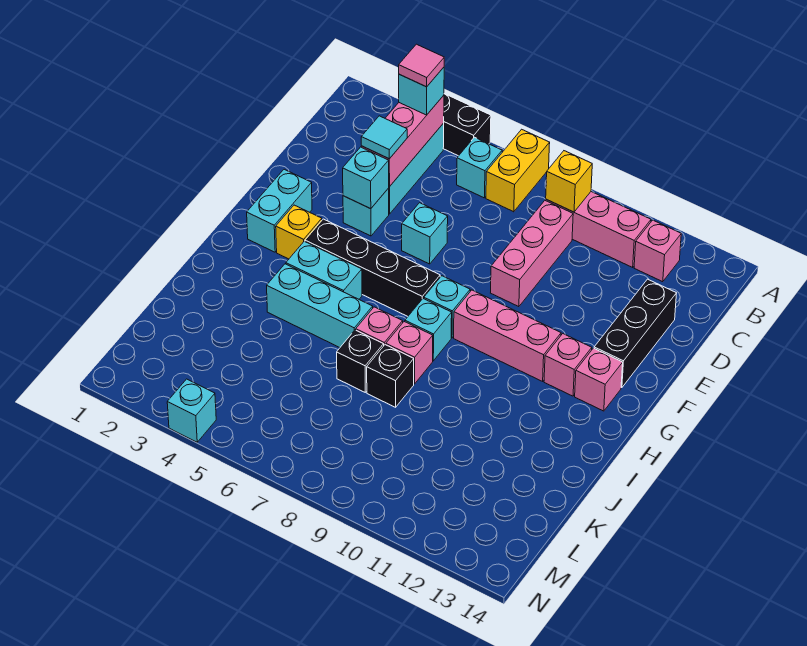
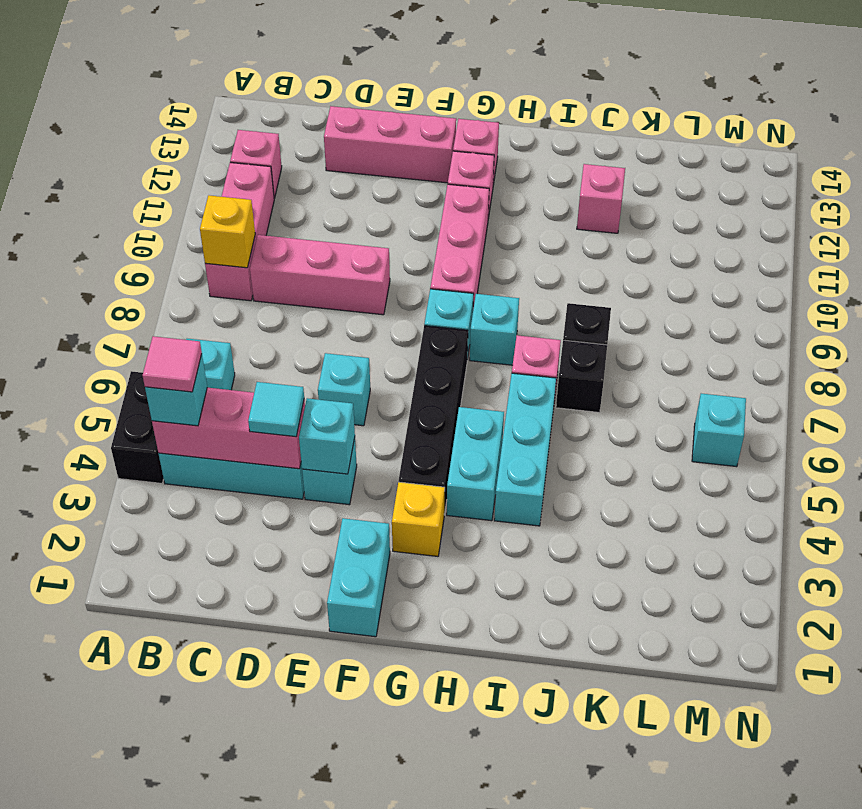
yellow brick A7:B7 level 1 -> none
black brick D13:F13 level 1 -> pink brick D13:F13 level 1
cyan brick F2:G2 level 1 -> cyan brick F1:F2 level 1
pink brick I8 level 1 -> pink brick J12 level 1
cyan brick N4 level 1 -> cyan brick M6 level 1

